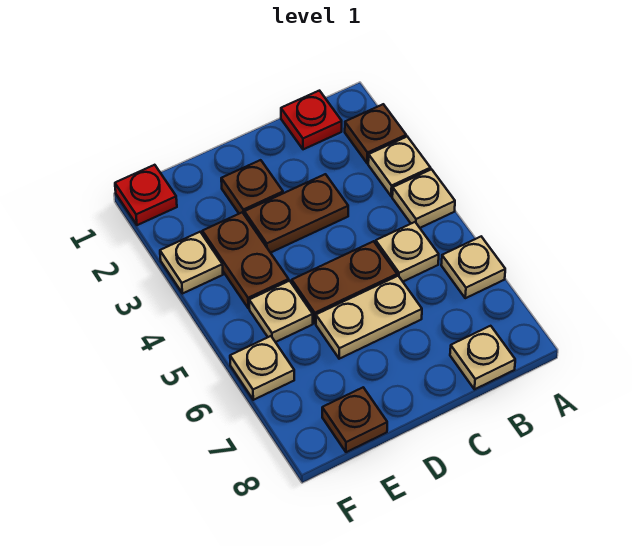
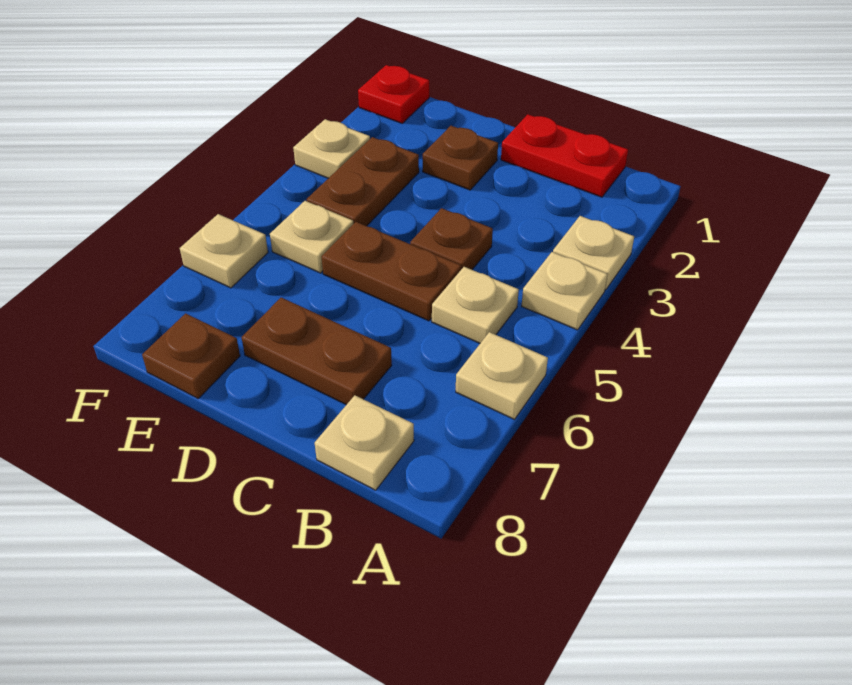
brown plate A2 level 1 -> brown plate C4 level 1
red plate B1 level 1 -> red plate B1:C1 level 1
brown plate C3:D3 level 1 -> brown plate C7:D7 level 1
tan plate C6:D6 level 1 -> none

